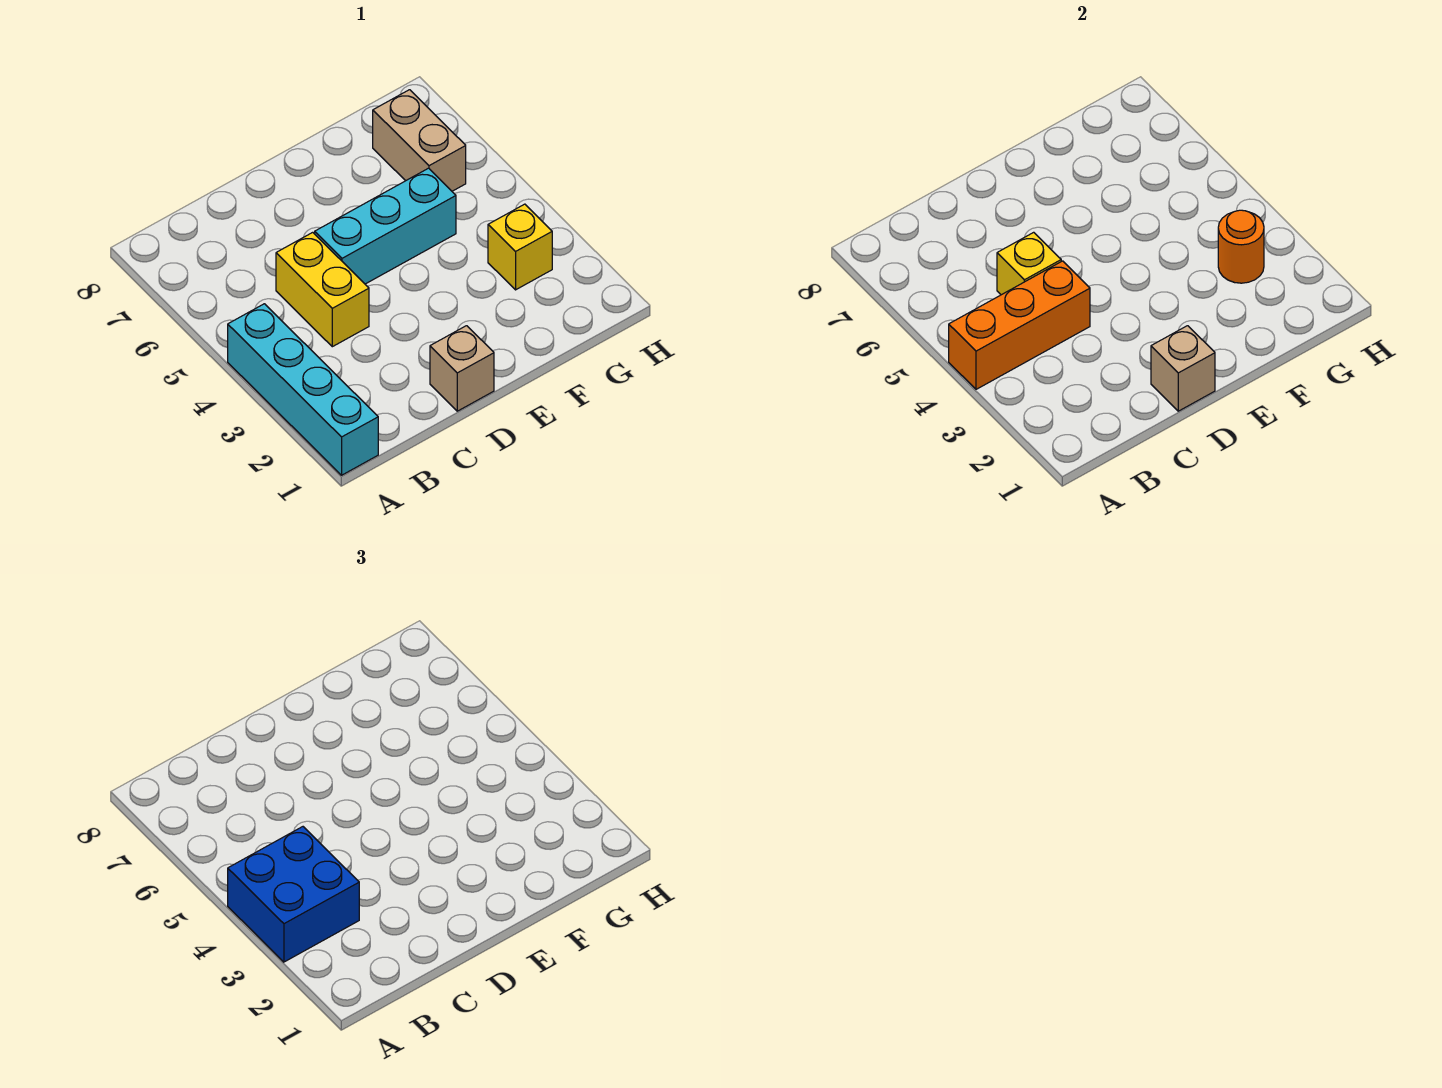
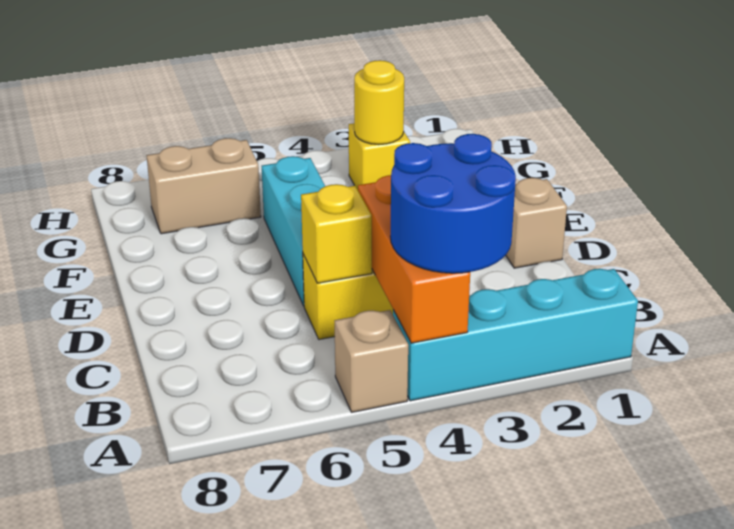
blue brick A3:B4 level 3 -> blue round brick A3:B4 level 3
tan brick D1 level 2 -> tan brick A5 level 1
orange round brick G3 level 2 -> yellow round brick G3 level 2

